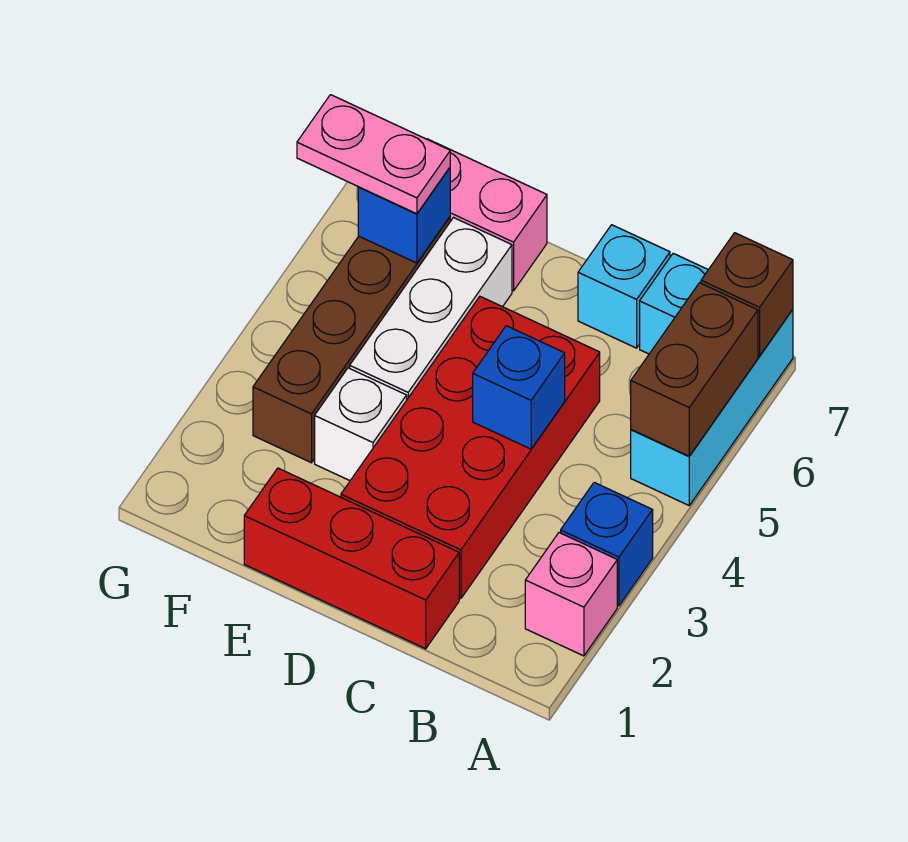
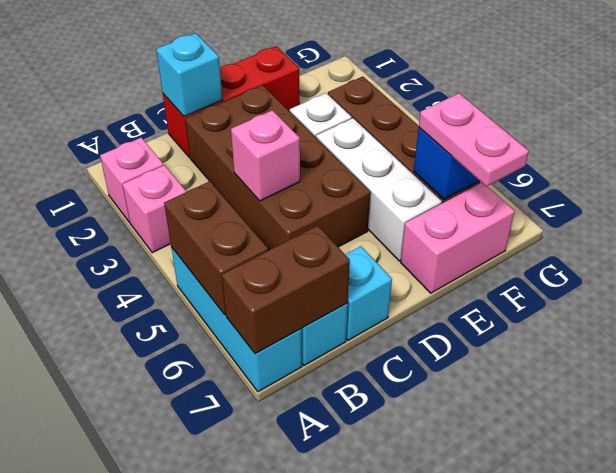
blue brick A3 level 1 -> pink brick A3 level 1
brown brick A7 level 2 -> brown brick A7:B7 level 2
none -> cyan brick C1 level 2
red brick C2:D5 level 1 -> brown brick C2:D5 level 1
blue brick C4 level 2 -> pink brick C4 level 2
pink plate F6:G6 level 3 -> pink plate F6:F7 level 3

